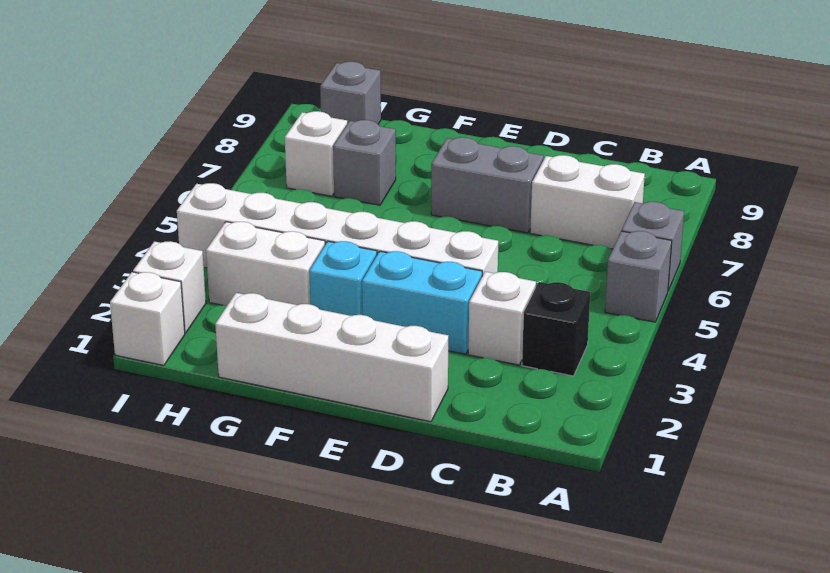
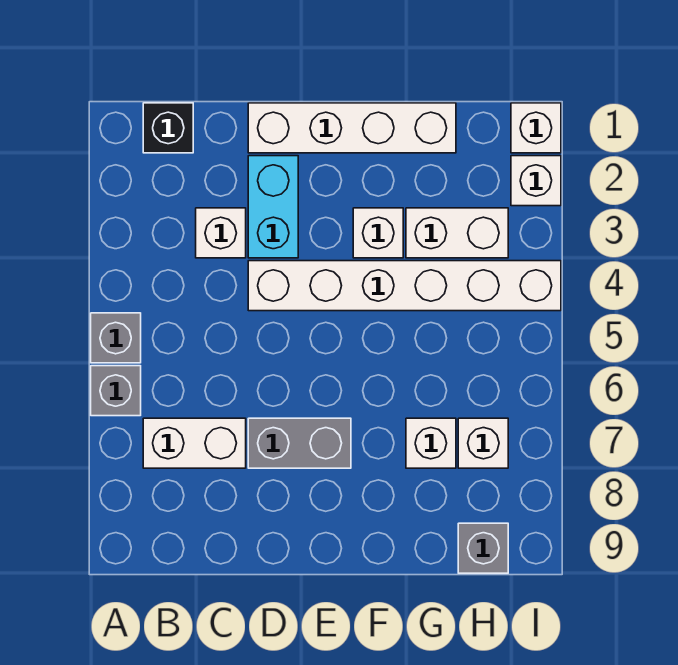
black brick B3 level 1 -> black brick B1 level 1
cyan brick D3:E3 level 1 -> cyan brick D2:D3 level 1
cyan brick F3 level 1 -> white brick F3 level 1
grey brick G7 level 1 -> white brick G7 level 1

